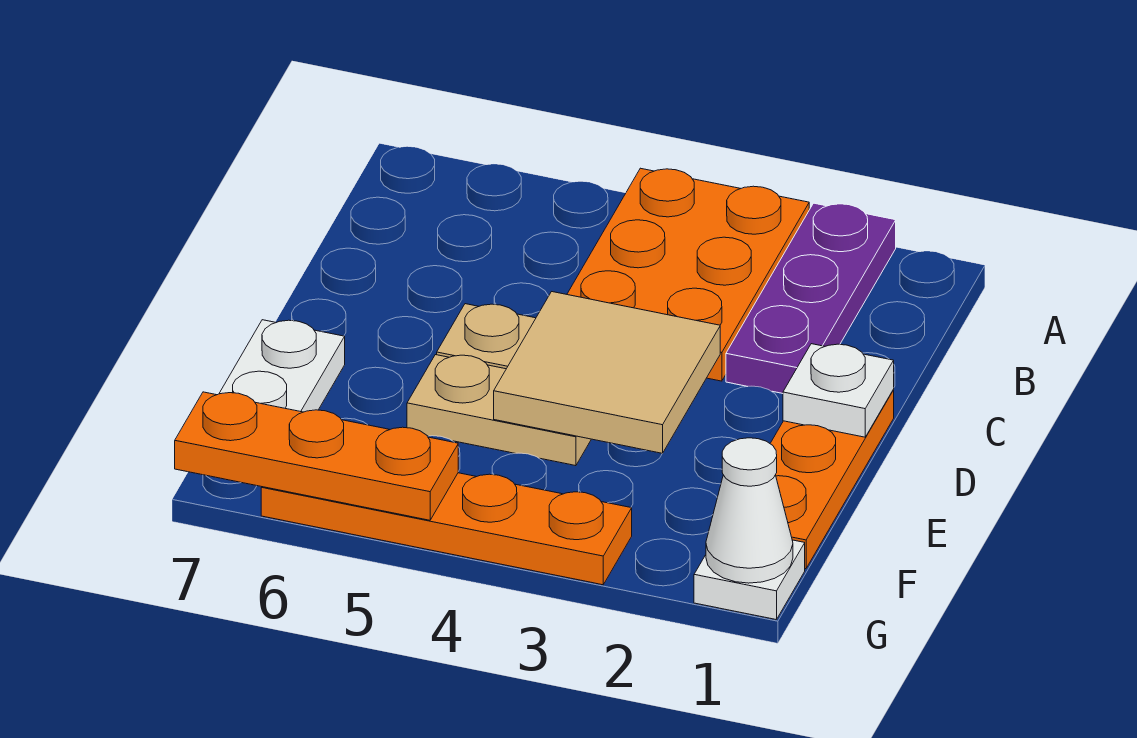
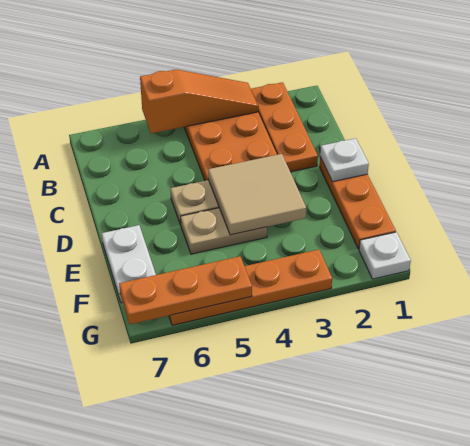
purple plate A2:C2 level 1 -> orange plate A2:C2 level 1
none -> orange slope A3:A5 level 2 top 5
white cone G1 level 2 -> none

